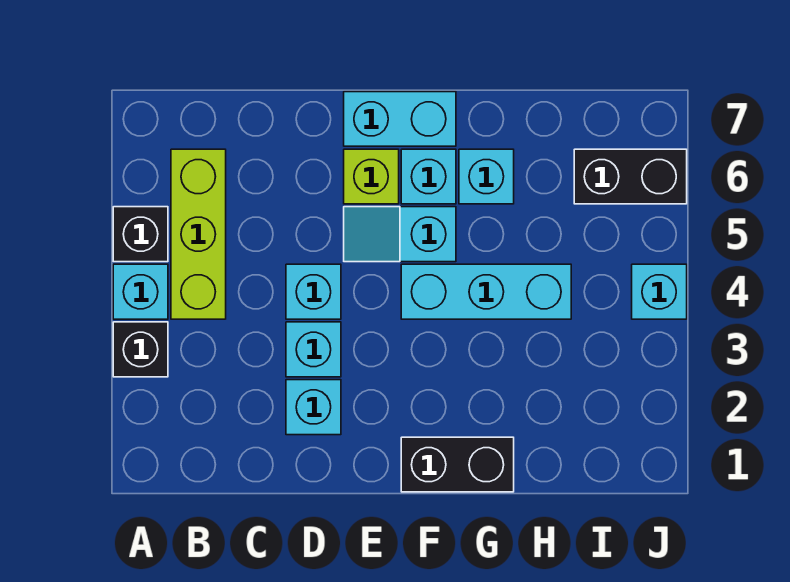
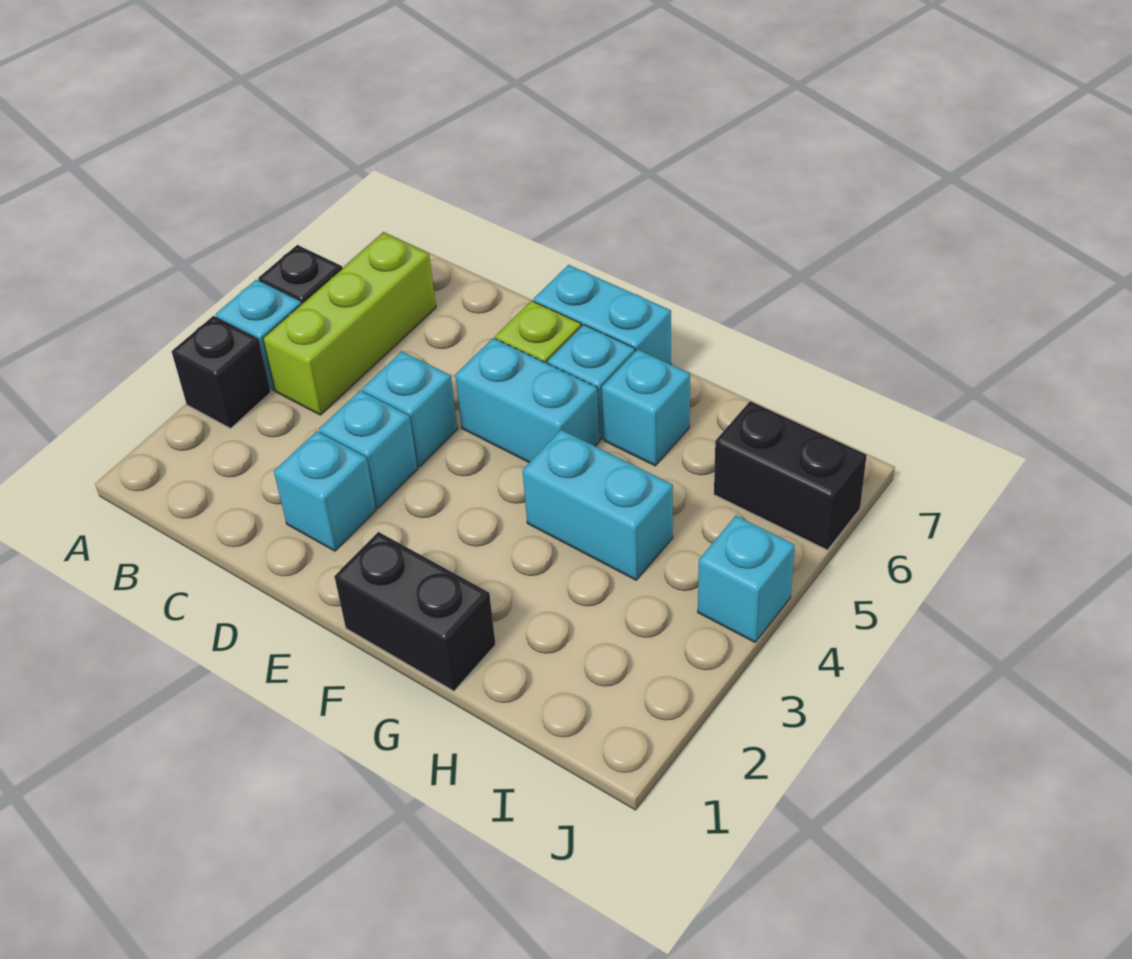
cyan slope E5:F5 level 1 top F -> cyan brick E5:F5 level 1
cyan brick F4:H4 level 1 -> cyan brick G4:H4 level 1

